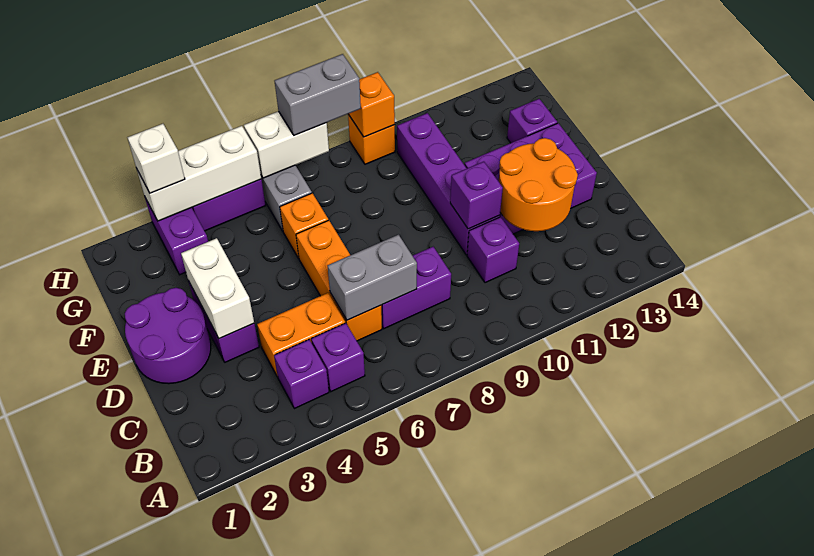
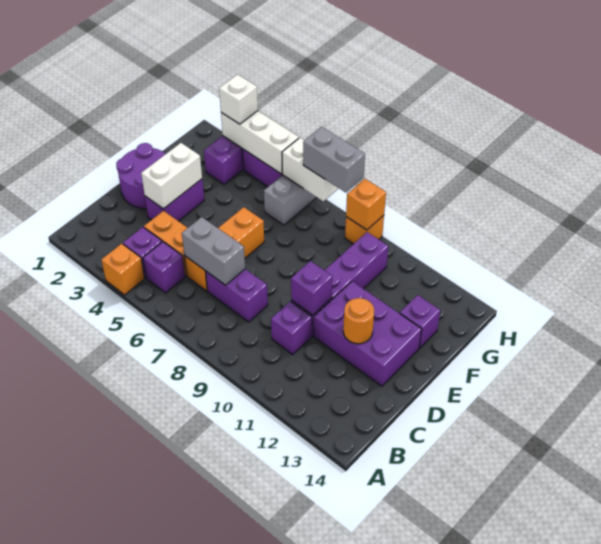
orange round brick C11:D12 level 2 -> orange round brick D12 level 2
orange brick F6 level 1 -> orange brick A4 level 1

